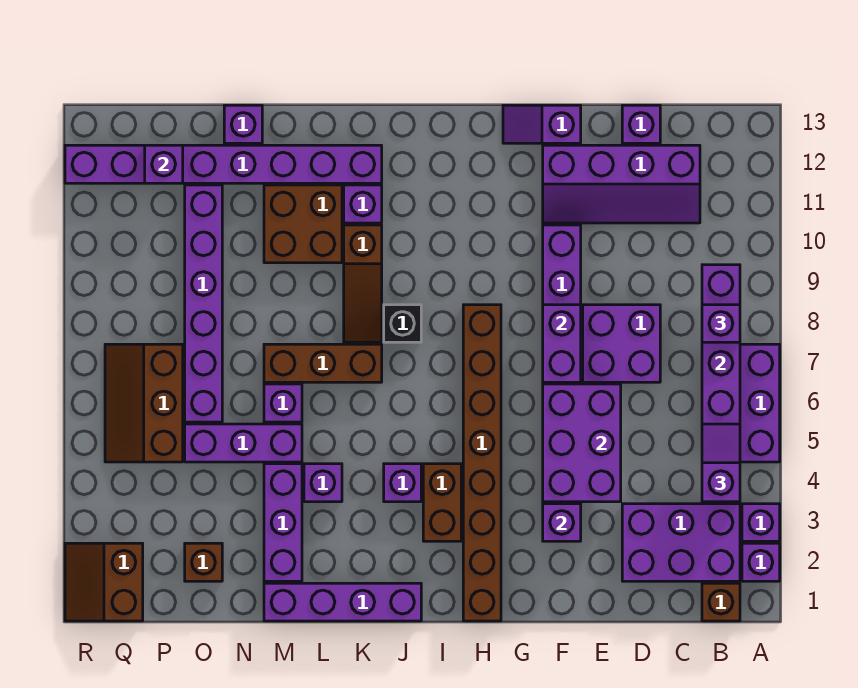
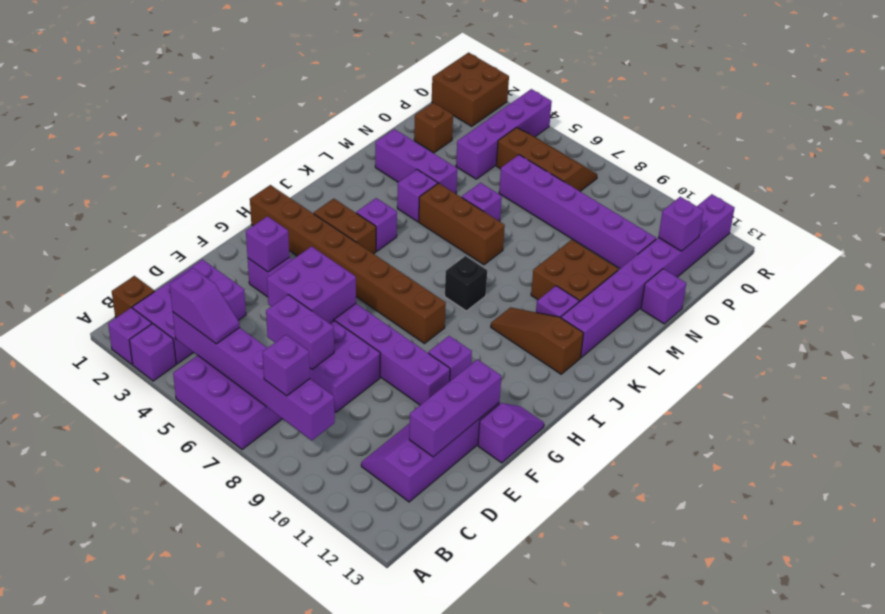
purple brick D13 level 1 -> purple brick G10 level 1
purple brick E4:F6 level 2 -> purple brick E5:F6 level 2
purple brick F7:F8 level 2 -> purple brick D6:D7 level 2
purple brick J1:M1 level 1 -> purple brick O4:R4 level 1
brown brick K7:M7 level 1 -> brown brick L5:L7 level 1
brown slope K8:K10 level 1 top 10 -> brown slope J10:J12 level 1 top 12
purple brick M5:O5 level 1 -> purple brick D12:F12 level 2
brown slope Q1:R2 level 1 top Q -> brown brick Q1:R2 level 1

